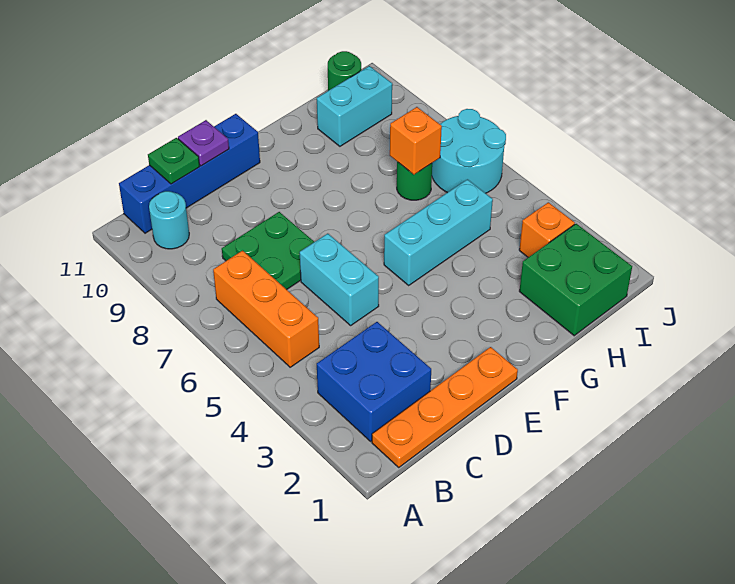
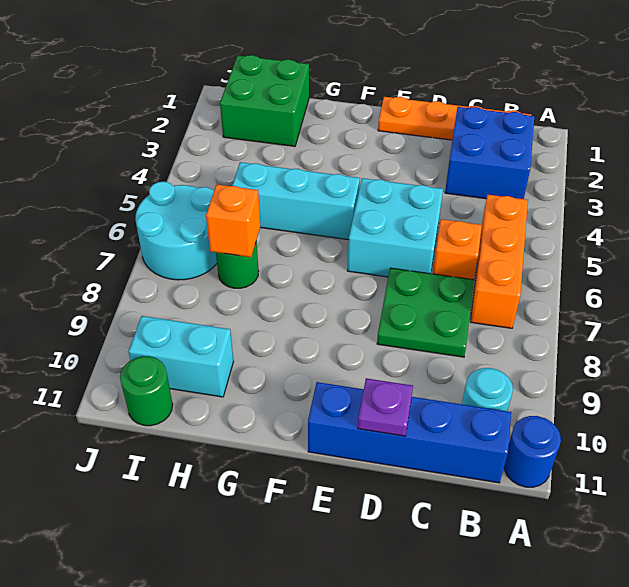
none -> blue round brick A11 level 1
green plate C11 level 2 -> none
cyan brick D5:D6 level 1 -> cyan brick D5:E6 level 1
orange brick I3 level 1 -> orange brick C6 level 1

